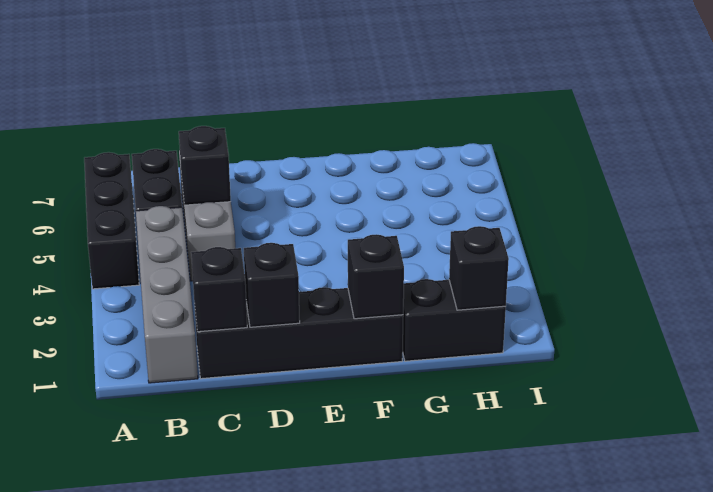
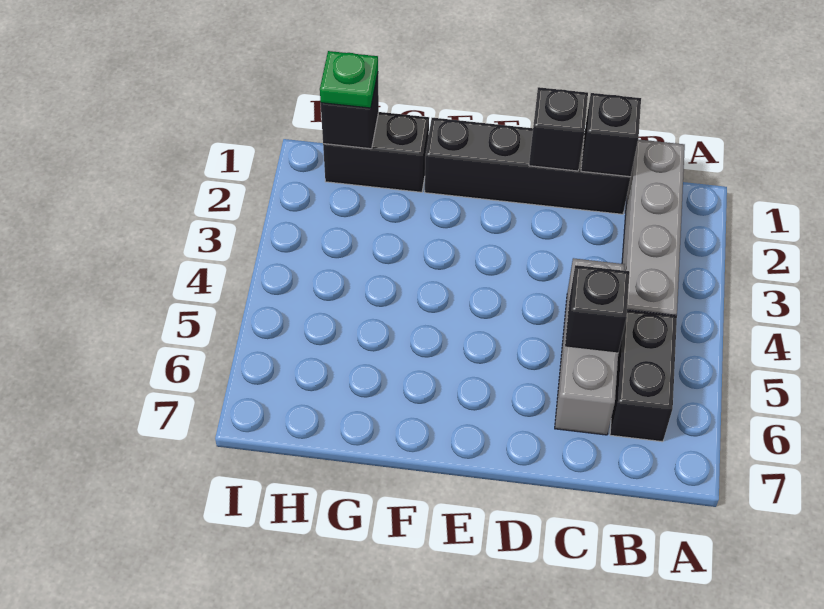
black brick A4:A6 level 1 -> none
black brick F1 level 2 -> none
none -> green plate H1 level 3

